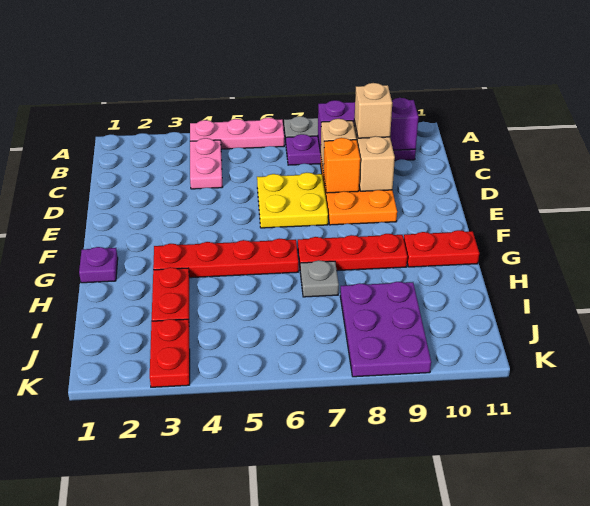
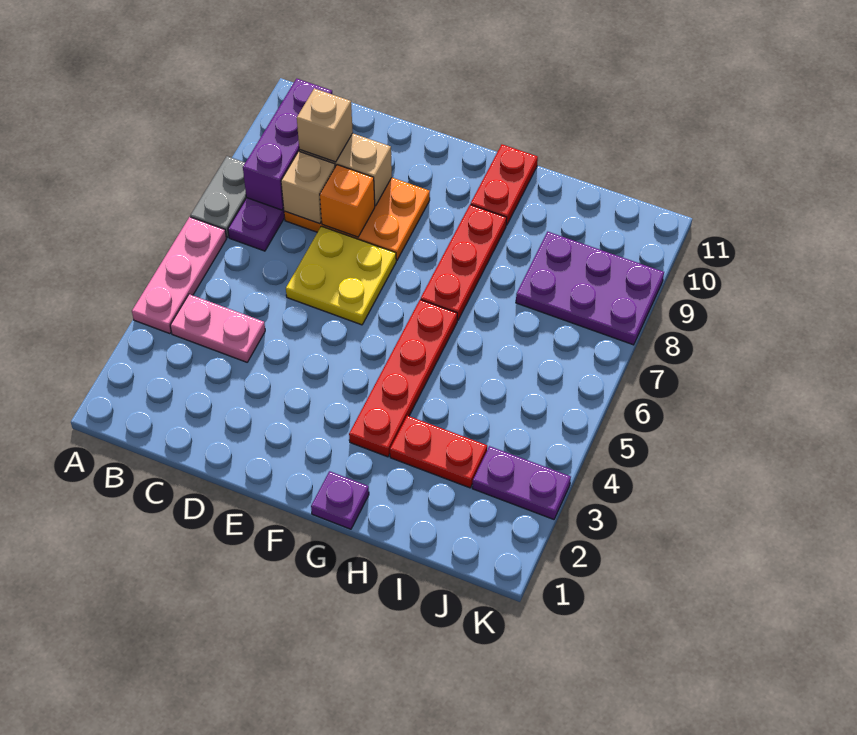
grey plate H7 level 1 -> none
red plate J3:K3 level 1 -> purple plate J3:K3 level 1

